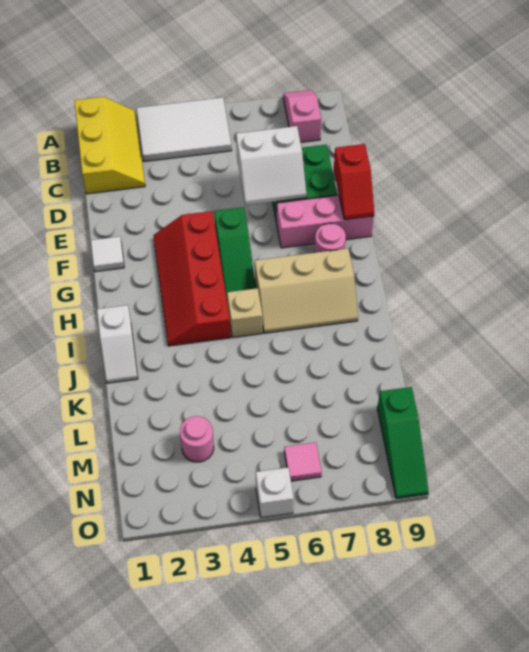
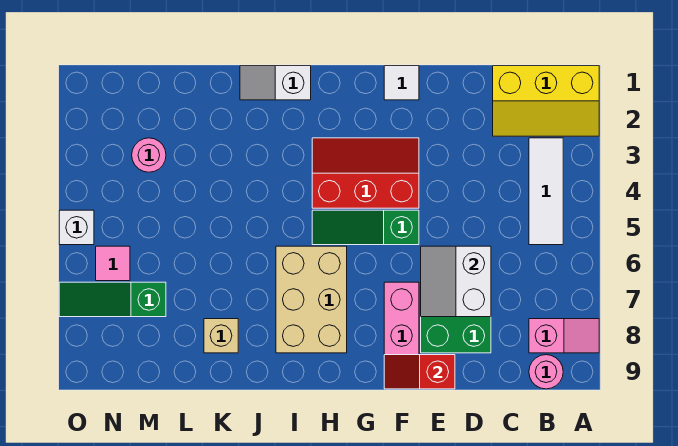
white tile A3:B5 level 1 -> white tile B3:B5 level 1
red slope F3:I4 level 1 top 4 -> red slope F3:H4 level 1 top 4
pink round brick G8 level 1 -> pink round brick B9 level 1
tan slope H6:I8 level 1 top H -> tan brick H6:I8 level 1
tan brick I5 level 1 -> tan brick K8 level 1
green slope M9:O9 level 1 top M -> green slope M7:O7 level 1 top M

